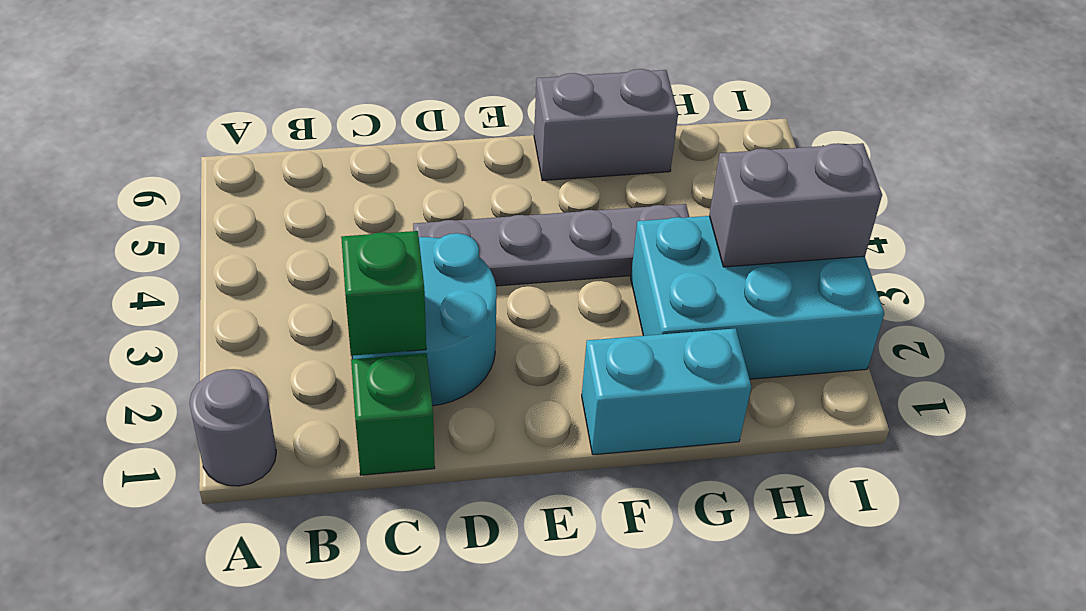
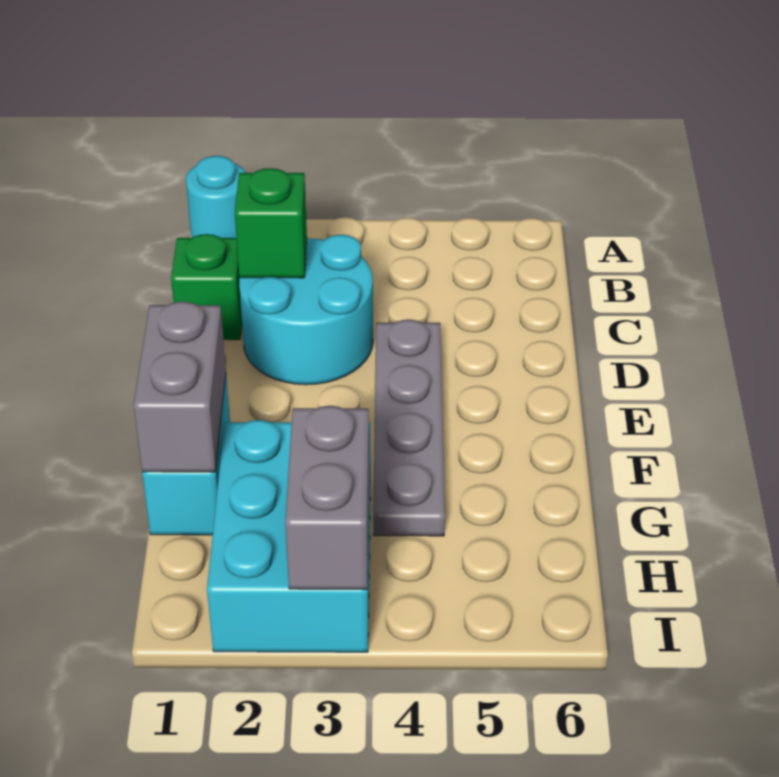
grey round brick A1 level 1 -> cyan round brick A1 level 1
grey brick F6:G6 level 1 -> grey brick F1:G1 level 2

